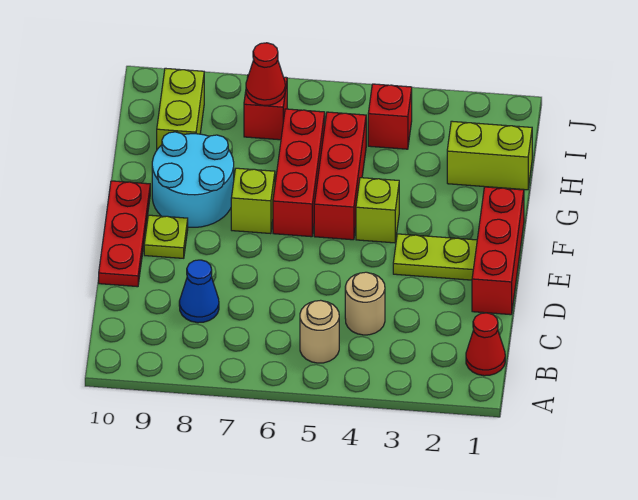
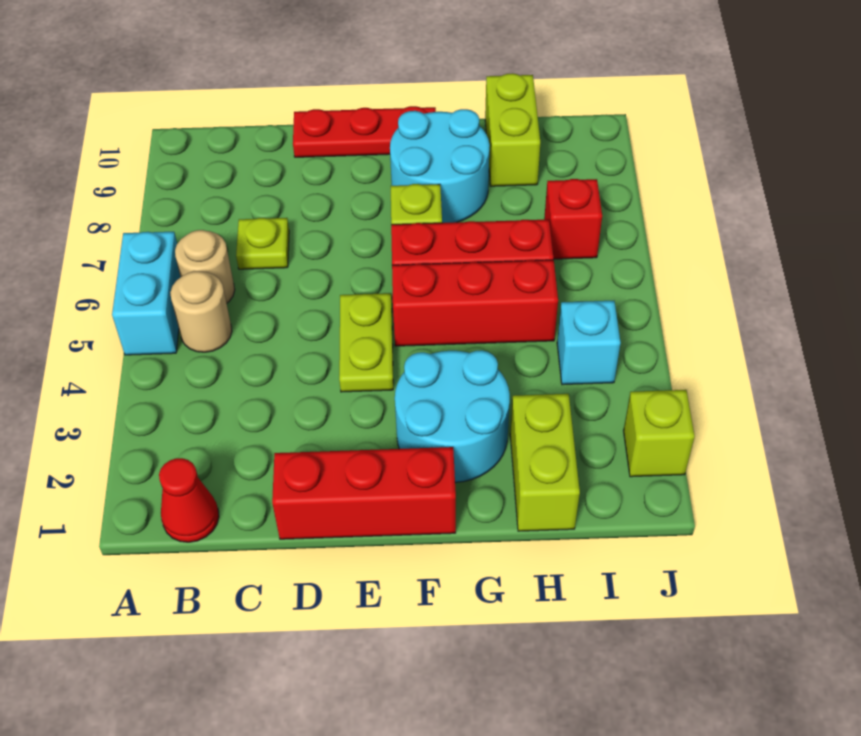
none -> cyan brick A5:A6 level 1
tan round brick C4 level 1 -> tan round brick B6 level 1
blue cone C8 level 1 -> none
lime plate E2:E3 level 1 -> lime plate E4:E5 level 1
lime plate E9 level 1 -> lime plate C7 level 1
none -> cyan round brick F2:G3 level 1
lime brick F4 level 1 -> lime brick J2 level 1
lime brick H9:I9 level 1 -> lime brick H9:H10 level 1
red brick I4 level 1 -> cyan brick I4 level 1
red cone I7 level 2 -> none

